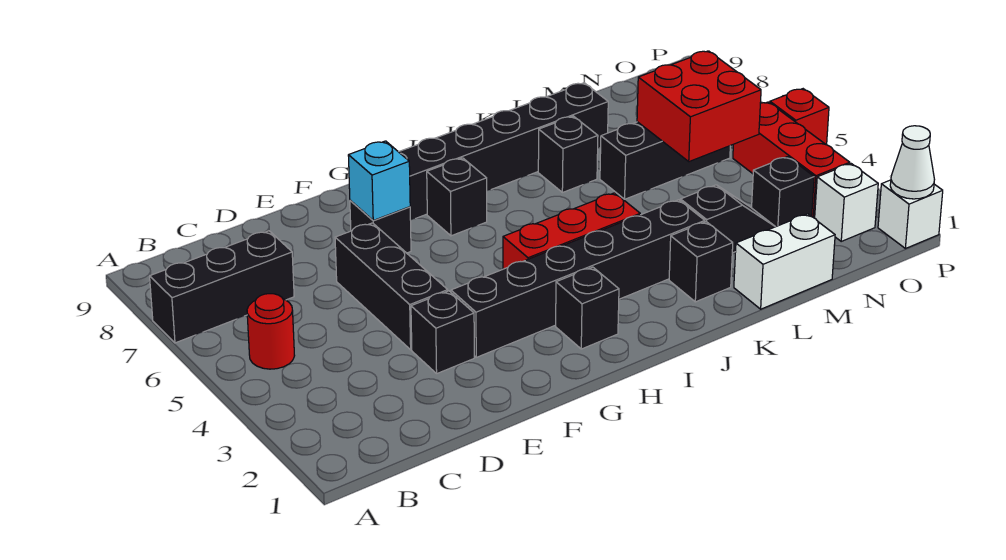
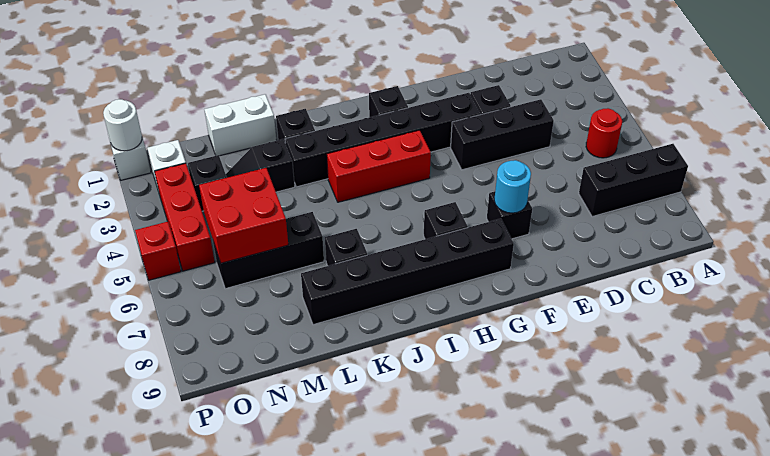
black brick E4:E6 level 1 -> black brick D4:F4 level 1
cyan brick F7 level 2 -> cyan round brick F7 level 2
white cone P1 level 2 -> white round brick P1 level 2

